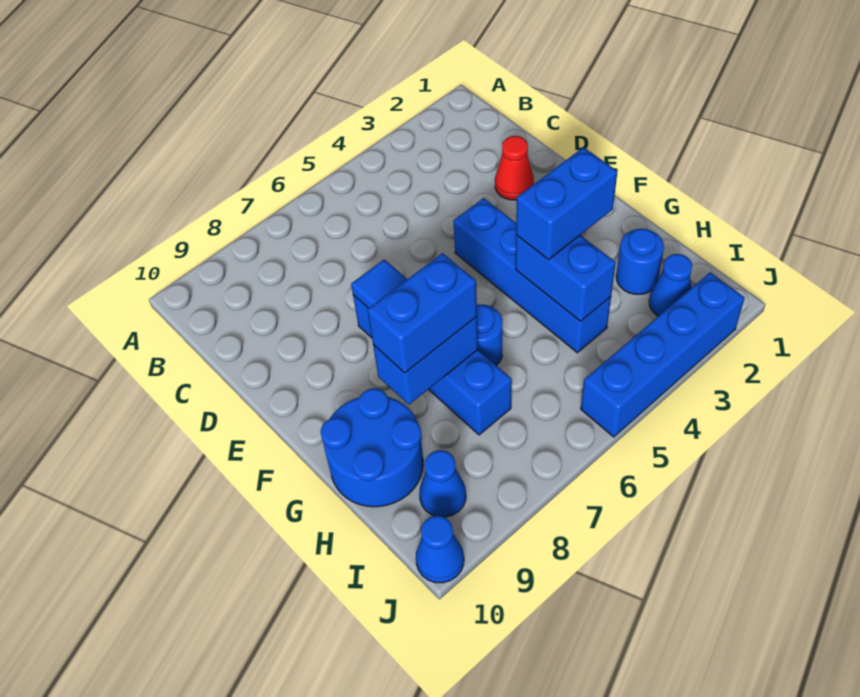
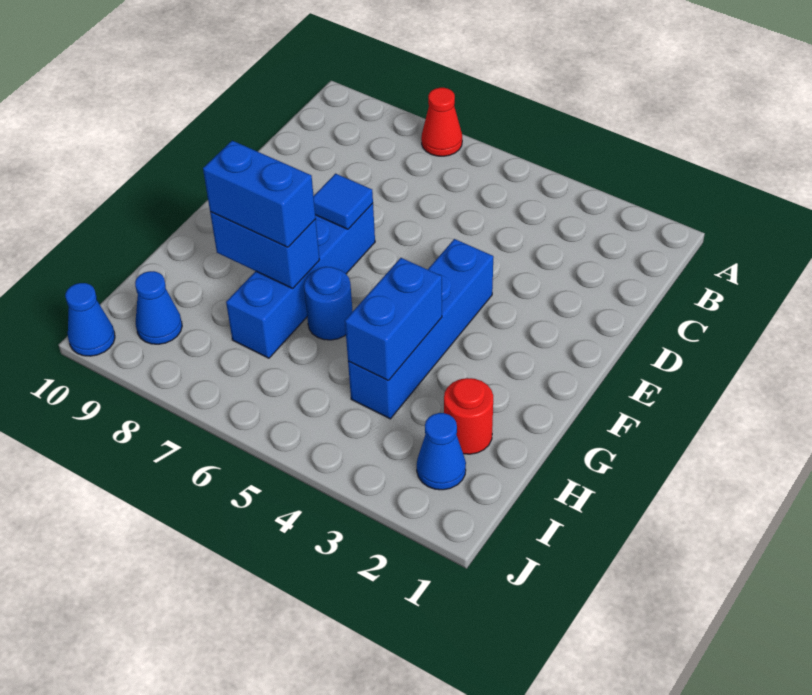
red cone D2 level 1 -> red cone A7 level 1
blue brick G3:G4 level 3 -> none
blue round brick G9:H10 level 1 -> none
blue round brick H2 level 1 -> red round brick H2 level 1
blue brick J2:J5 level 1 -> none

